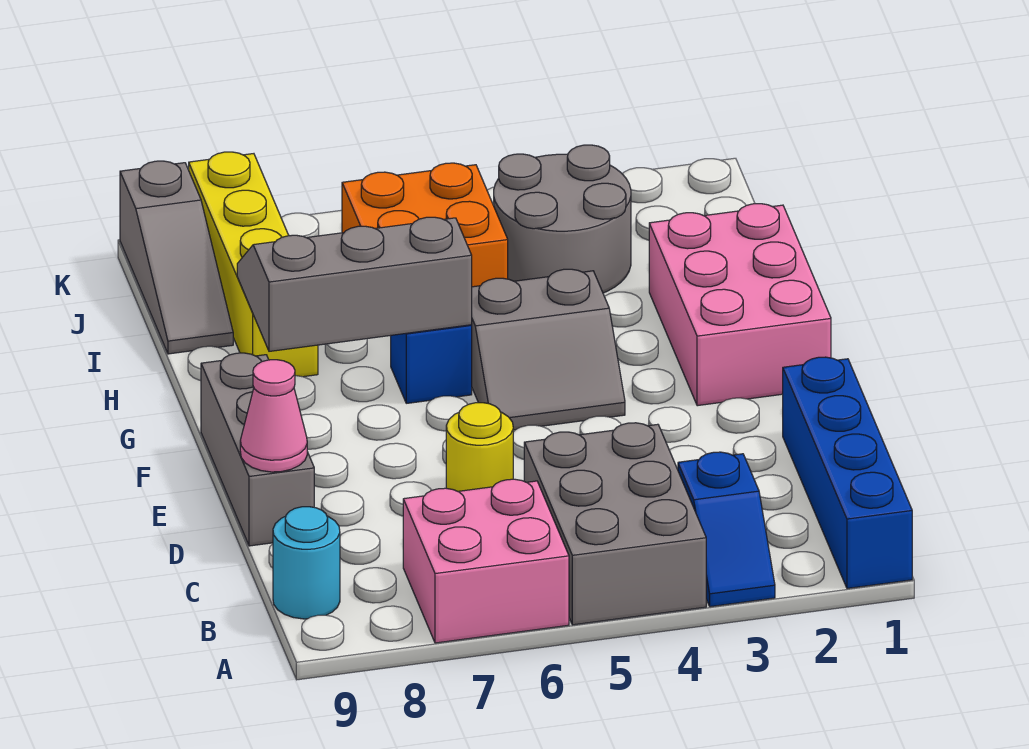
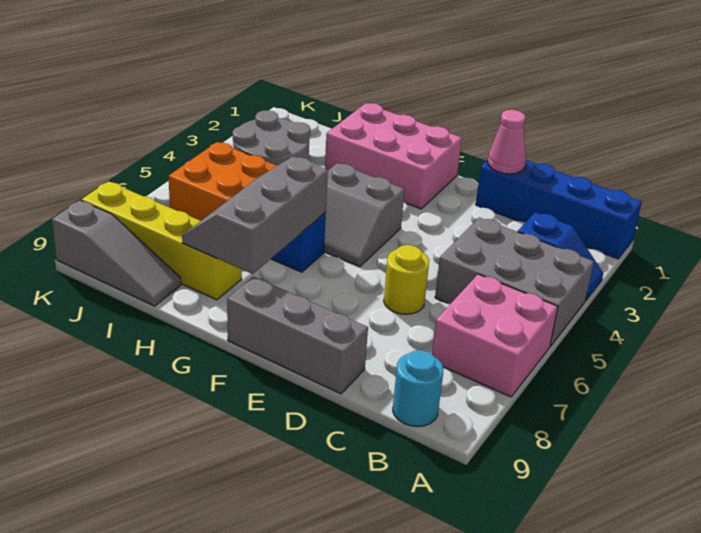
pink cone D9 level 2 -> pink cone D1 level 2
grey slope F4:G5 level 1 top G -> grey slope F4:G5 level 1 top 4

